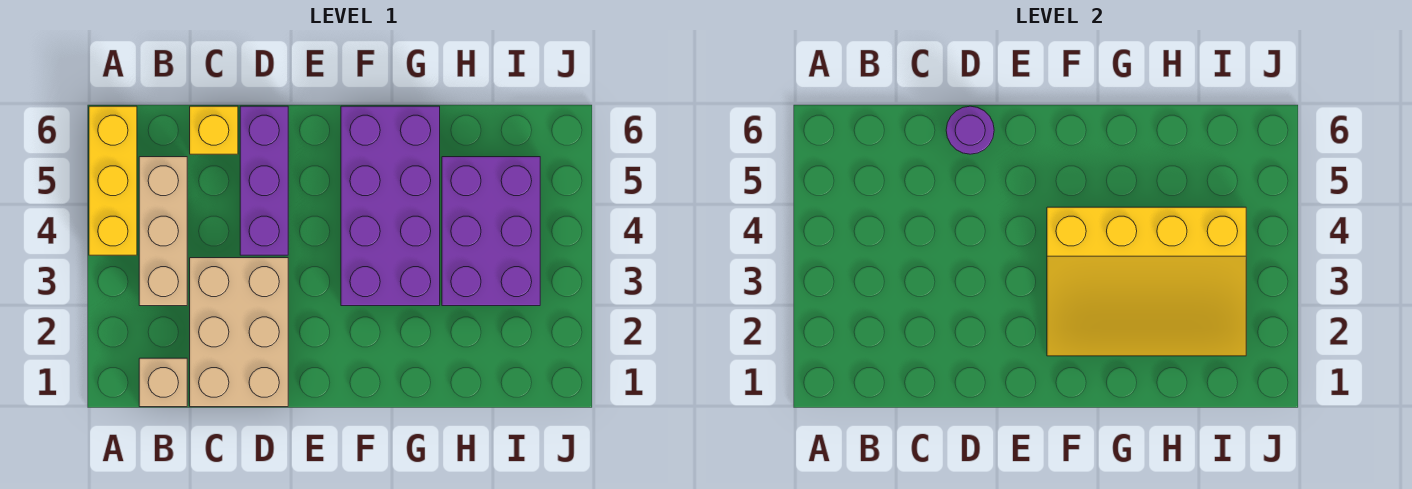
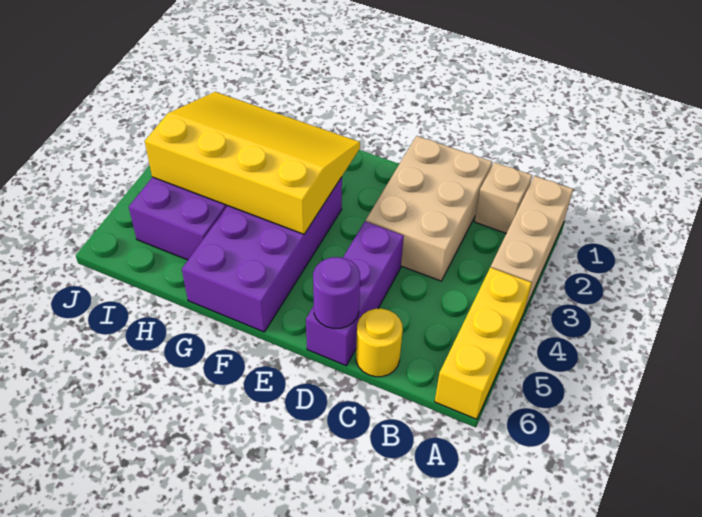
tan brick B3:B5 level 1 -> tan brick A1:A3 level 1
yellow brick C6 level 1 -> yellow round brick C6 level 1

